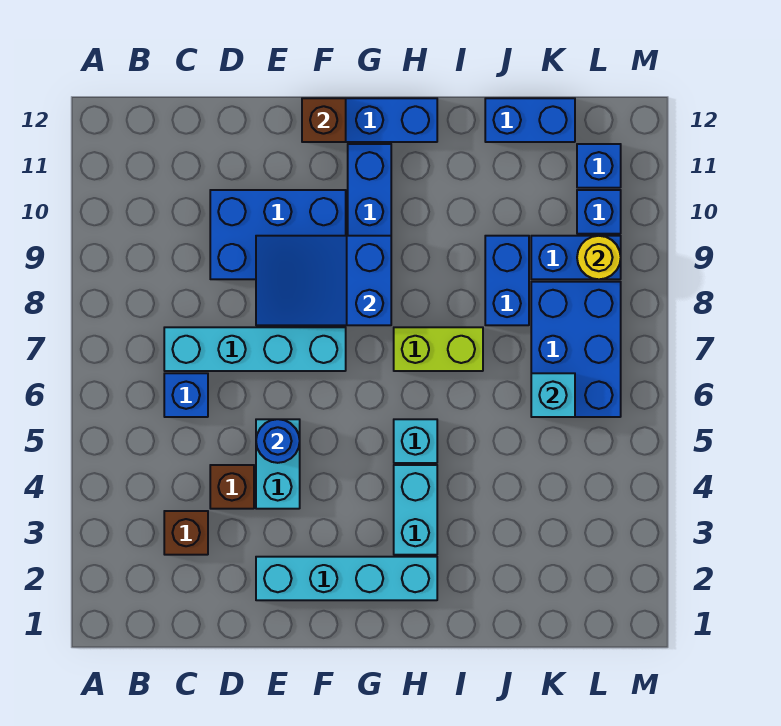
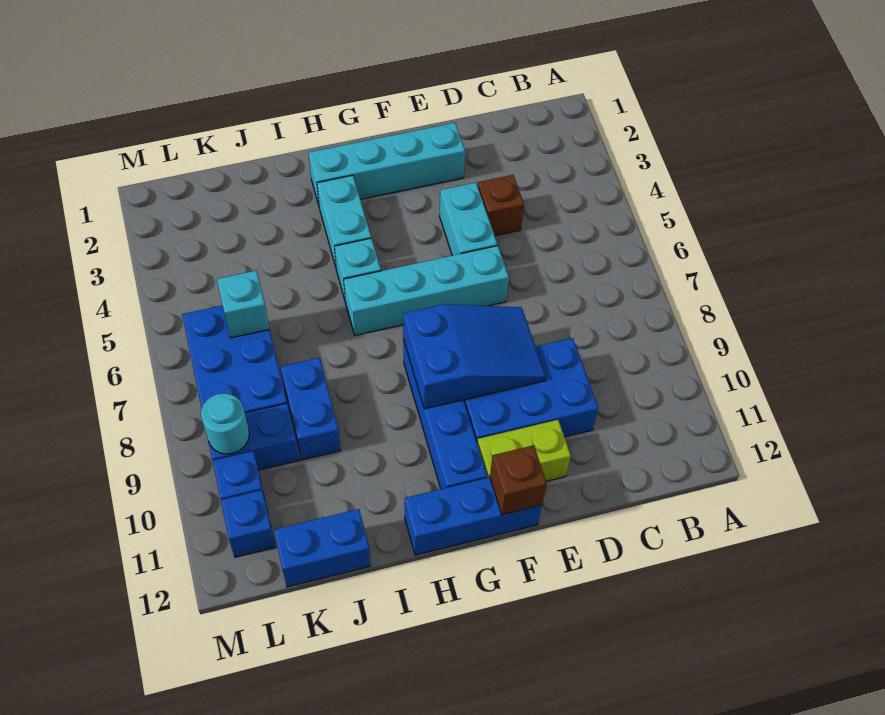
brown brick C3 level 1 -> none
blue brick C6 level 1 -> none
cyan brick C7:F7 level 1 -> cyan brick E6:H6 level 1
blue round brick E5 level 2 -> none
lime brick H7:I7 level 1 -> lime brick E11:F11 level 1
yellow round brick L9 level 2 -> cyan round brick L9 level 2

